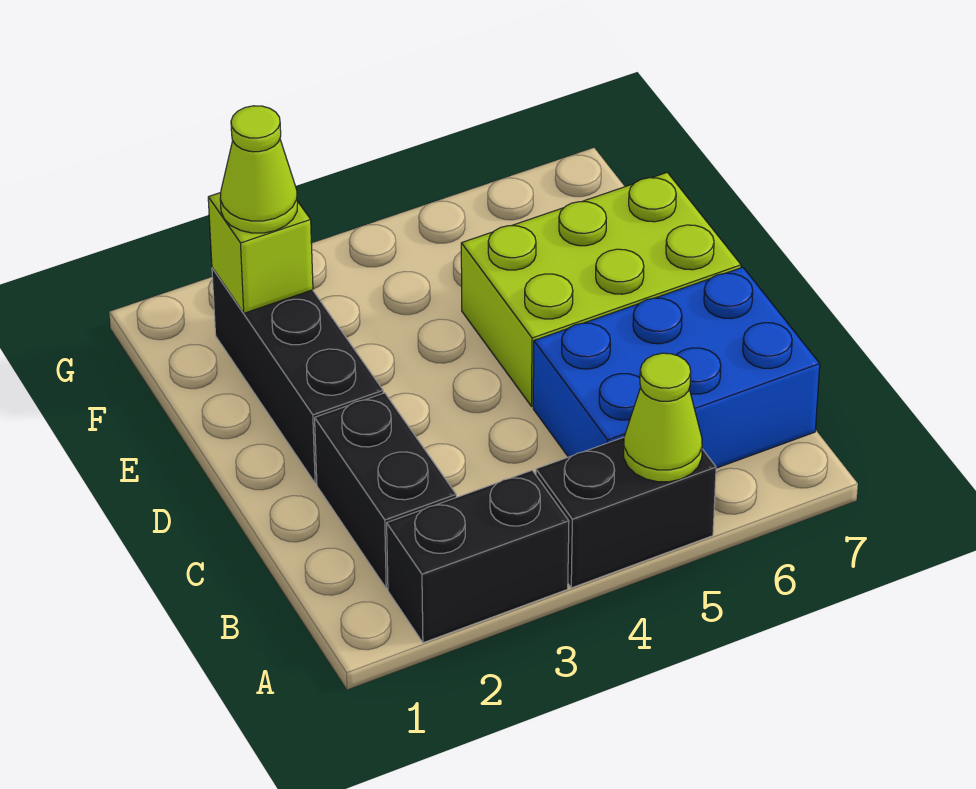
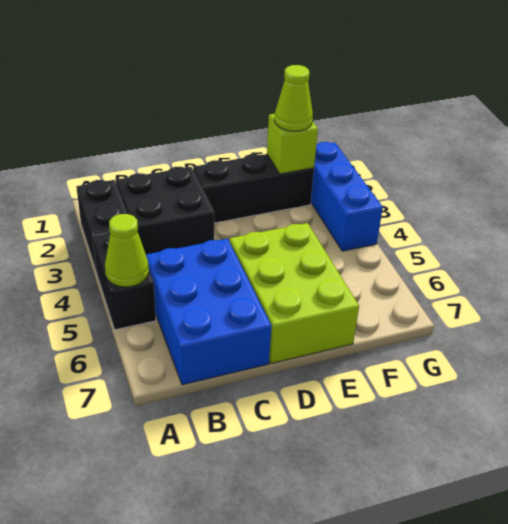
black brick B2:C2 level 1 -> black brick B2:C3 level 1
none -> blue brick G2:G4 level 1

